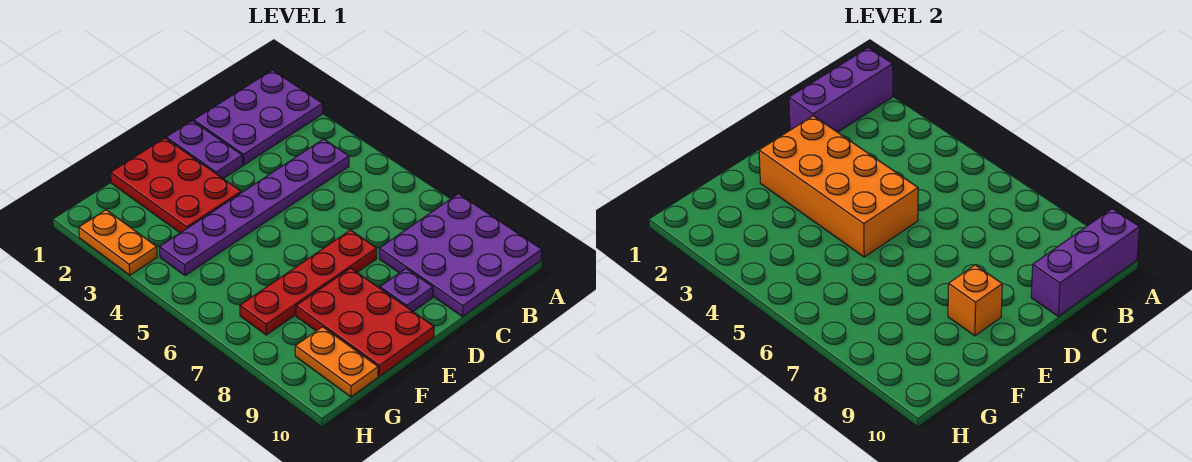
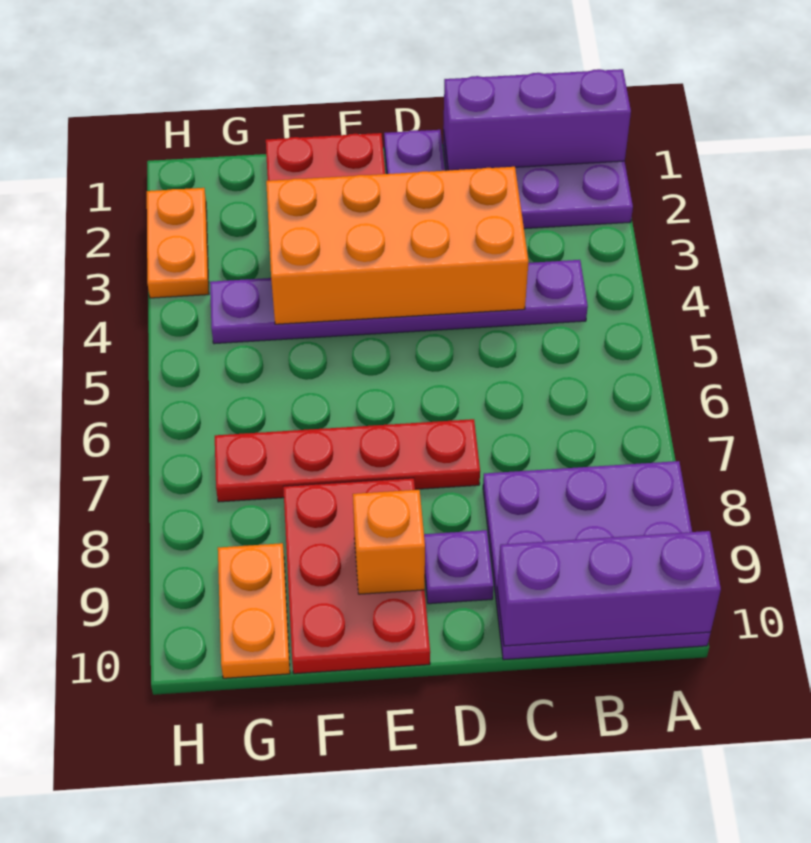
orange brick D2:E5 level 2 -> orange brick C3:F4 level 2

